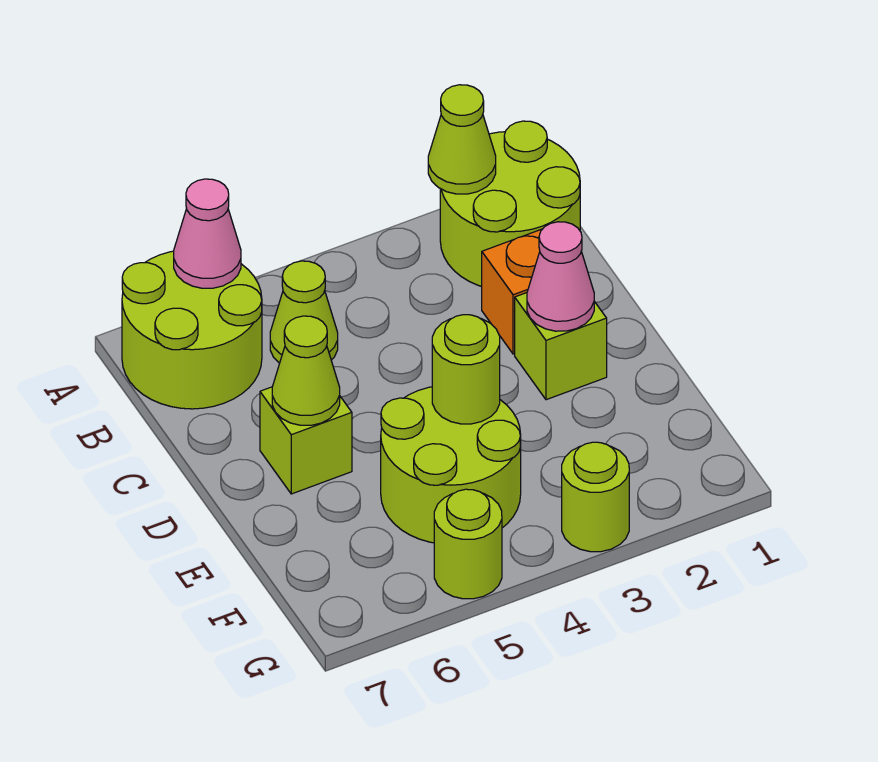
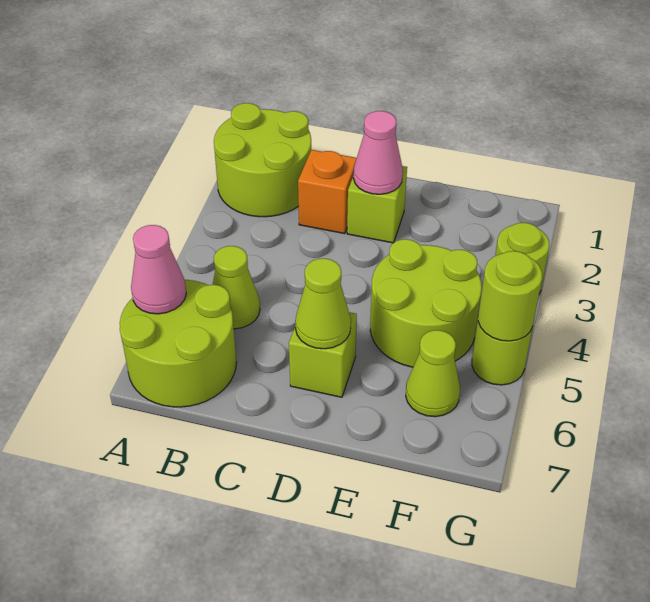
lime cone A2 level 2 -> lime cone F6 level 1
lime round brick E4 level 2 -> lime round brick G5 level 2

